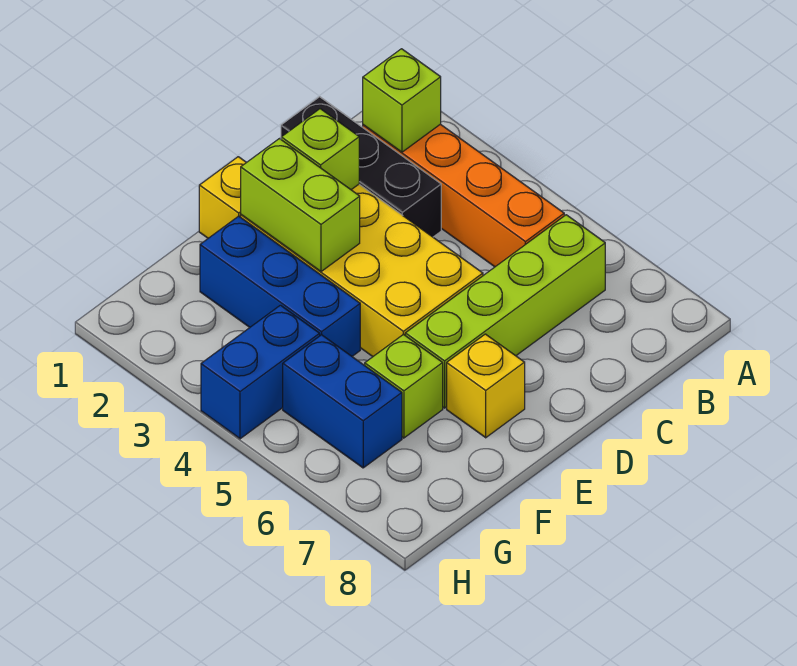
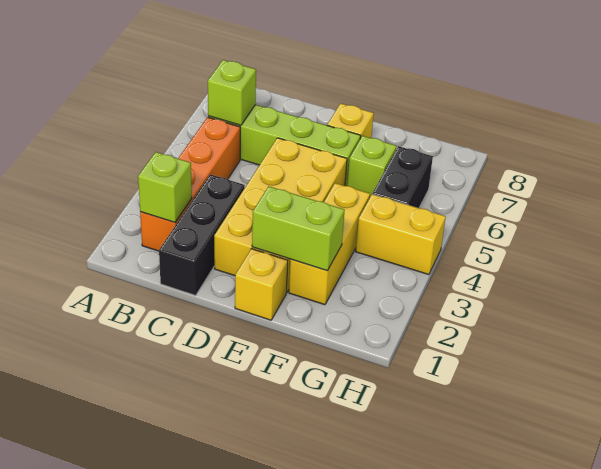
lime brick D2 level 2 -> lime brick B6 level 2
lime brick E2:E3 level 2 -> lime brick E2:F2 level 2
blue brick F2:F4 level 1 -> yellow brick F2:F4 level 1
blue brick G4:H4 level 1 -> yellow brick G4:H4 level 1
blue brick G5:G6 level 1 -> black brick G5:G6 level 1

